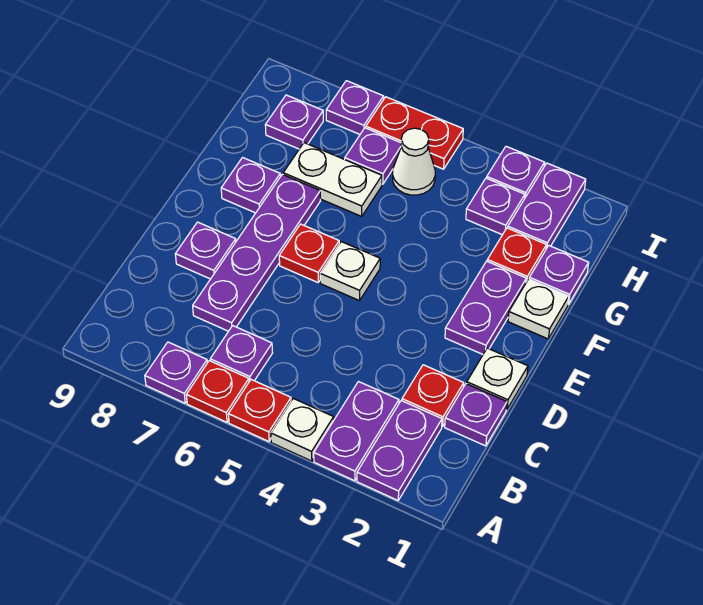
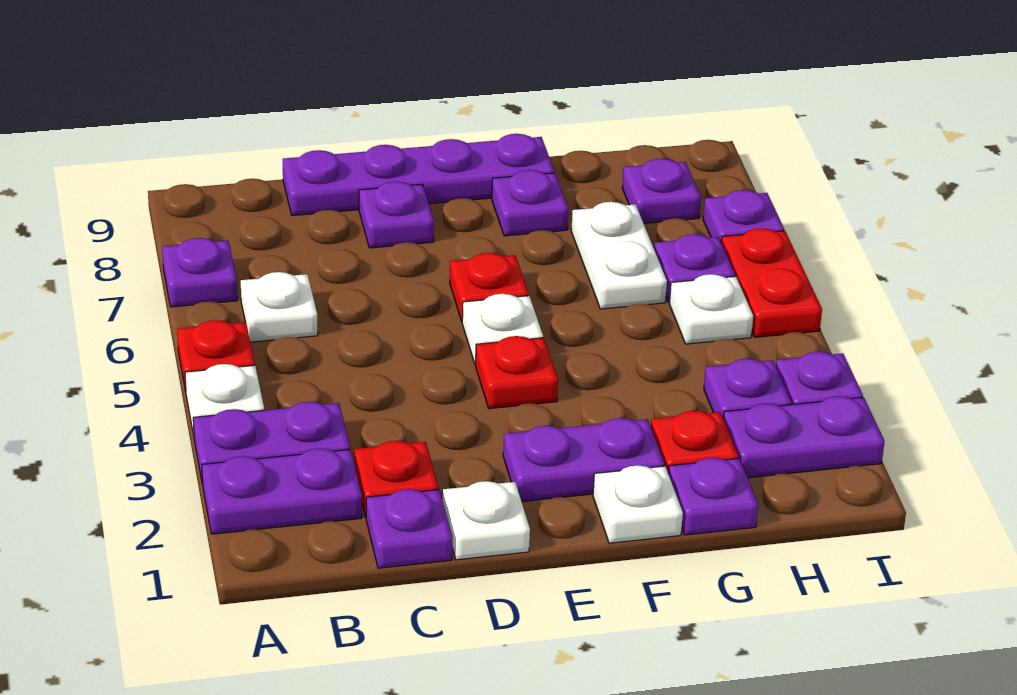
red plate A6 level 1 -> red plate E4 level 1
purple plate B6 level 1 -> white plate B6 level 1
purple plate C7:F7 level 1 -> purple plate C9:F9 level 1
white cone H5 level 1 -> white plate H5 level 1

